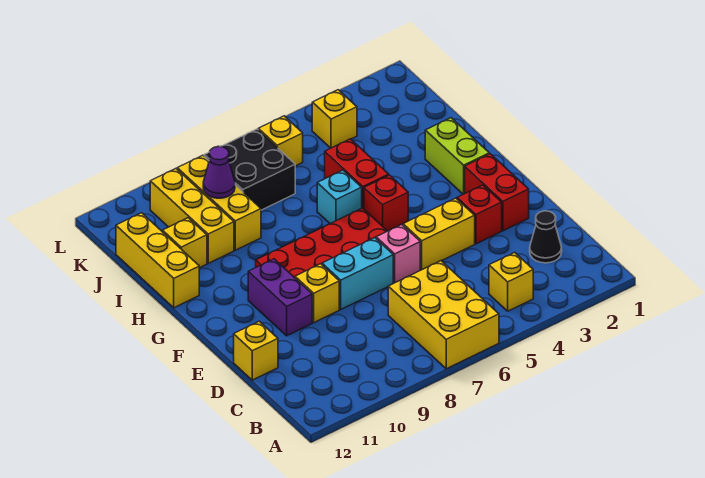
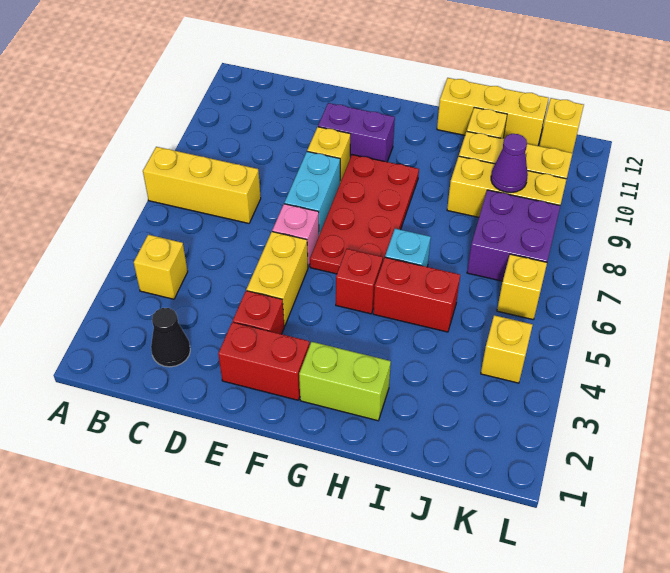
yellow brick A6:C7 level 1 -> yellow brick A7:C7 level 1
yellow brick D12 level 1 -> yellow brick K12 level 1
black brick J7:K8 level 1 -> purple brick J7:K8 level 1

